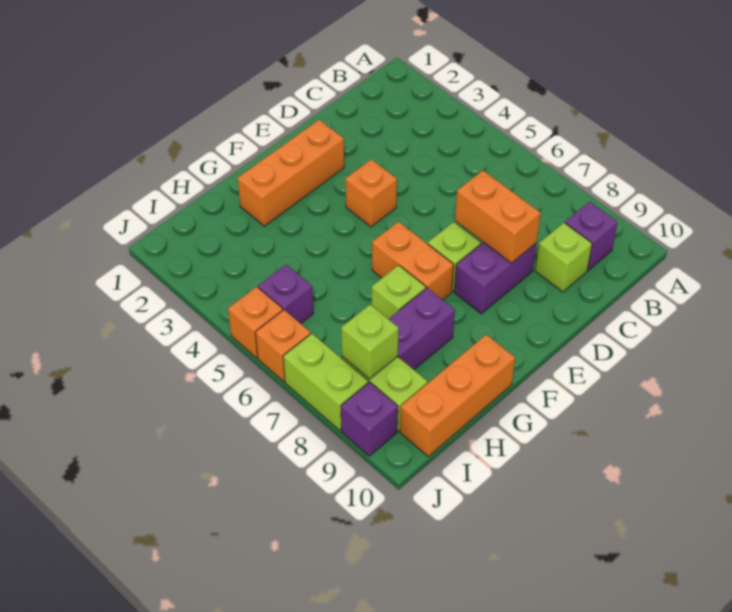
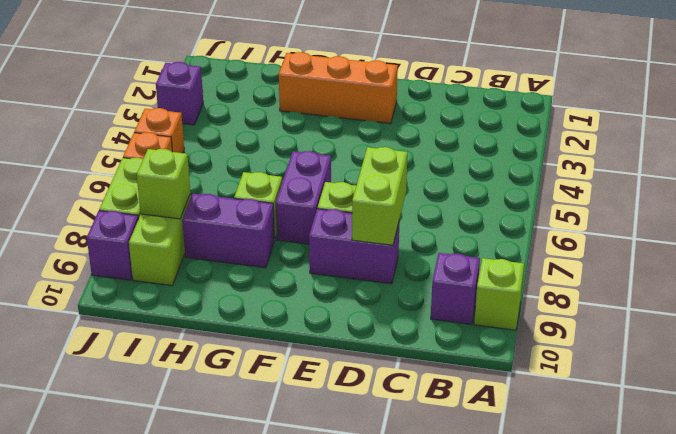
lime brick C9 level 1 -> lime brick A9 level 1
orange brick D7:D8 level 2 -> lime brick D7:D8 level 2
orange brick E4 level 1 -> none
orange brick F6:F7 level 1 -> purple brick F6:F7 level 1
orange brick G10:I10 level 1 -> none
purple brick I5 level 1 -> purple brick J3 level 1

